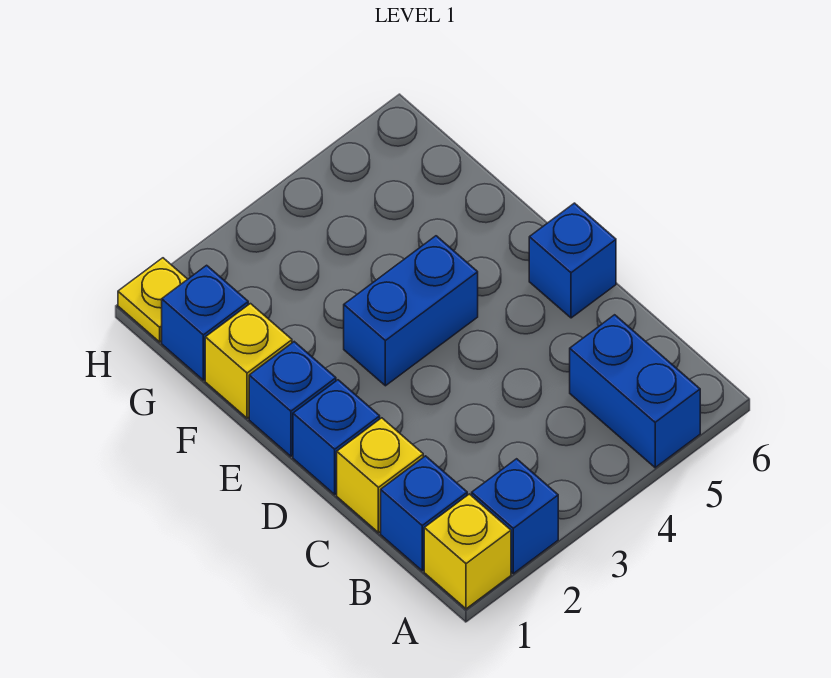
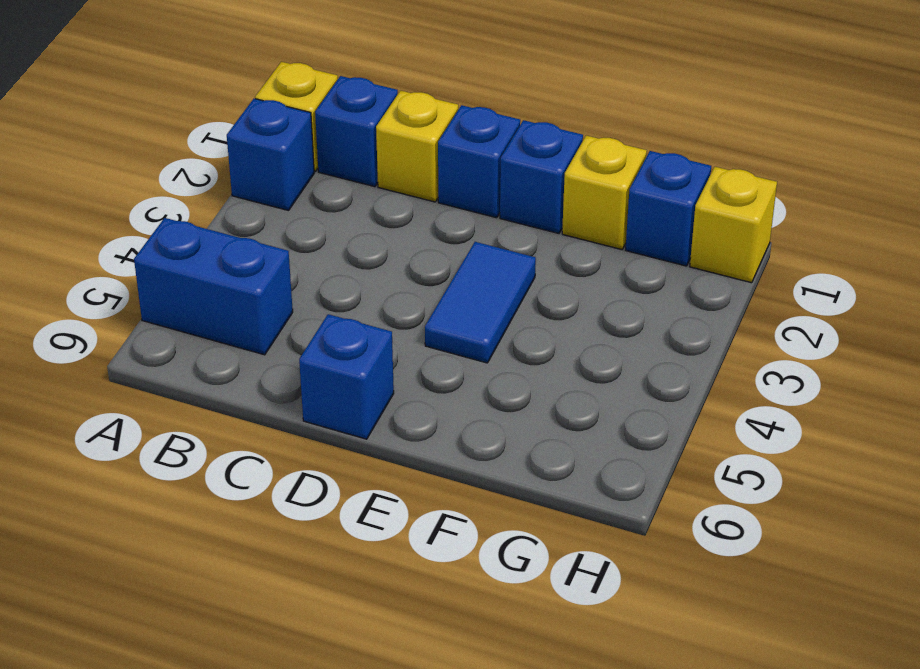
blue brick E3:E4 level 1 -> blue tile E3:E4 level 1
yellow plate H1 level 1 -> yellow brick H1 level 1

